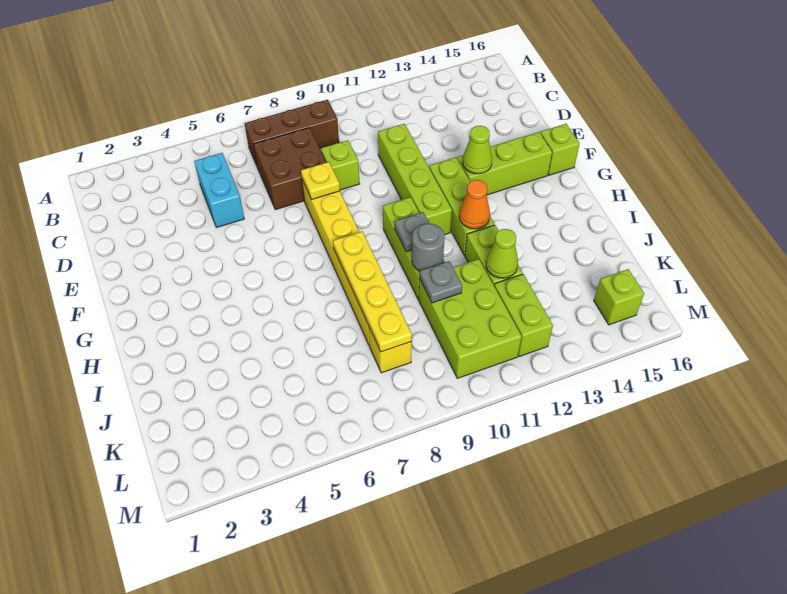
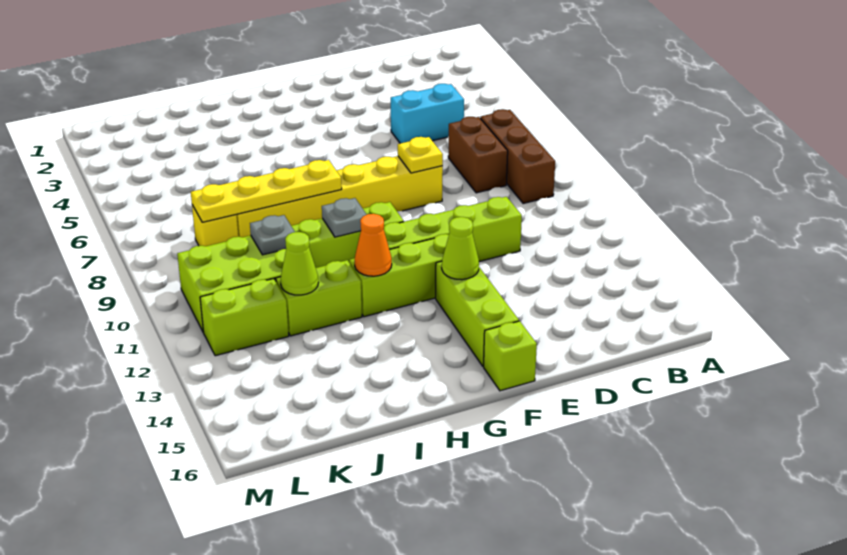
brown brick C7:D8 level 1 -> brown brick C7:C8 level 1
lime brick D9 level 1 -> none
grey round brick I10 level 2 -> none
lime brick L15 level 1 -> none

